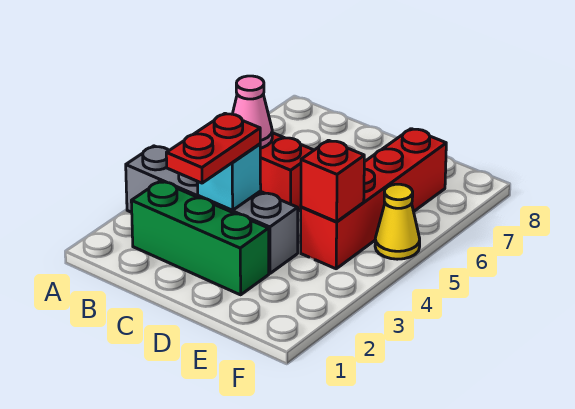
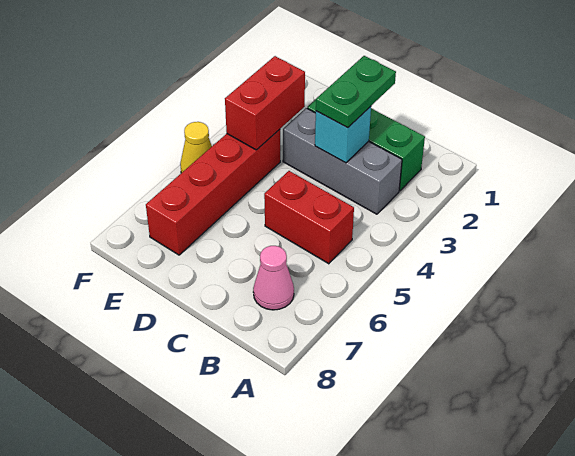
grey brick A3:D3 level 1 -> grey brick B3:D3 level 1
pink cone B5 level 2 -> pink cone B7 level 1
red plate C2:C3 level 3 -> green plate C2:C3 level 3
red brick E4 level 2 -> red brick E3:E4 level 2

